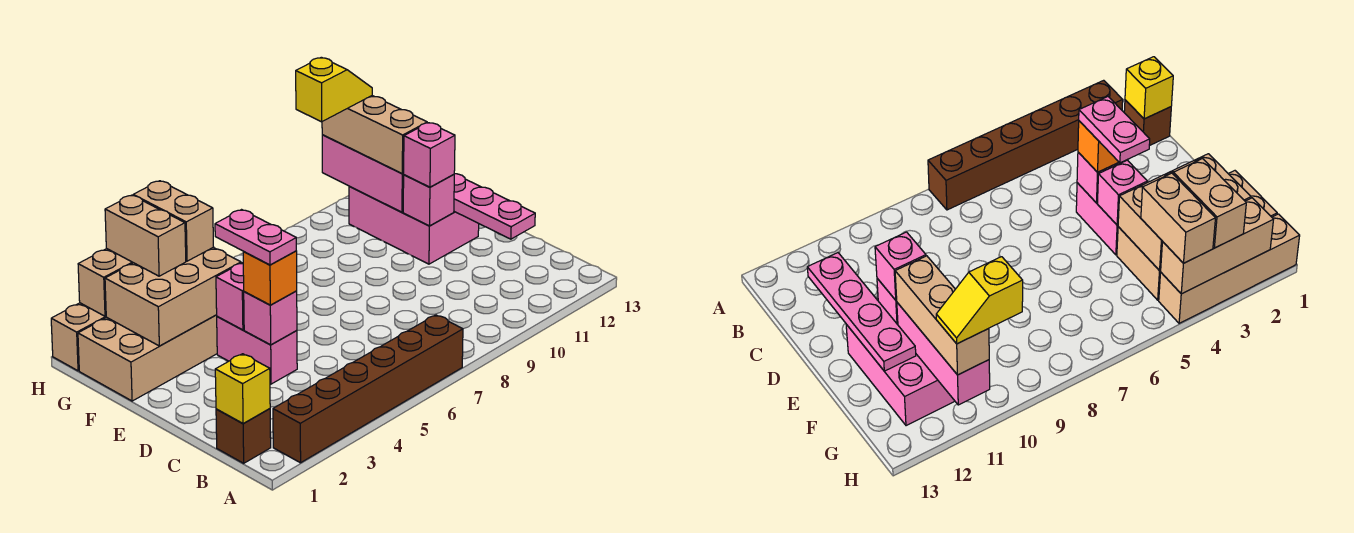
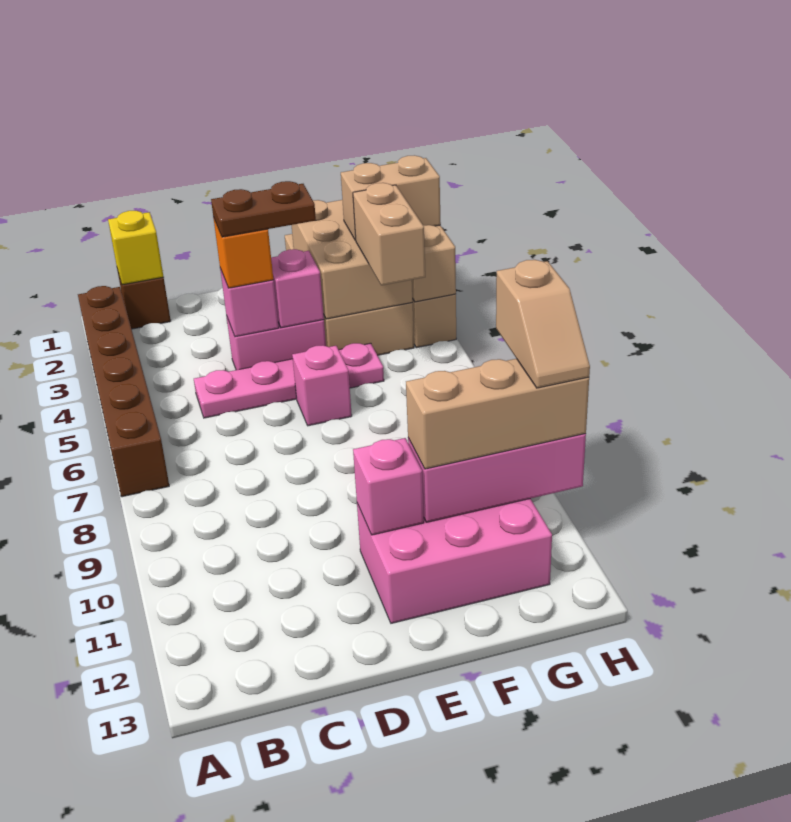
pink plate C12:F12 level 2 -> pink plate C5:F5 level 1
pink plate D4:E4 level 4 -> brown plate D4:E4 level 4
pink brick E11 level 3 -> pink brick E6 level 1
tan brick G4:H4 level 3 -> tan brick G4:G5 level 3
yellow slope H10:H11 level 4 top 10 -> tan slope H10:H11 level 4 top 10

